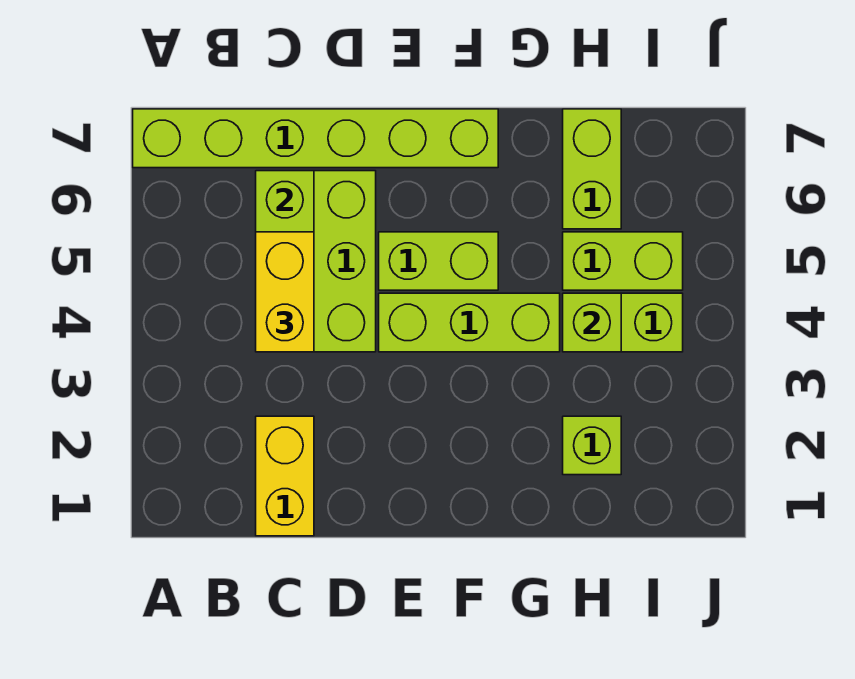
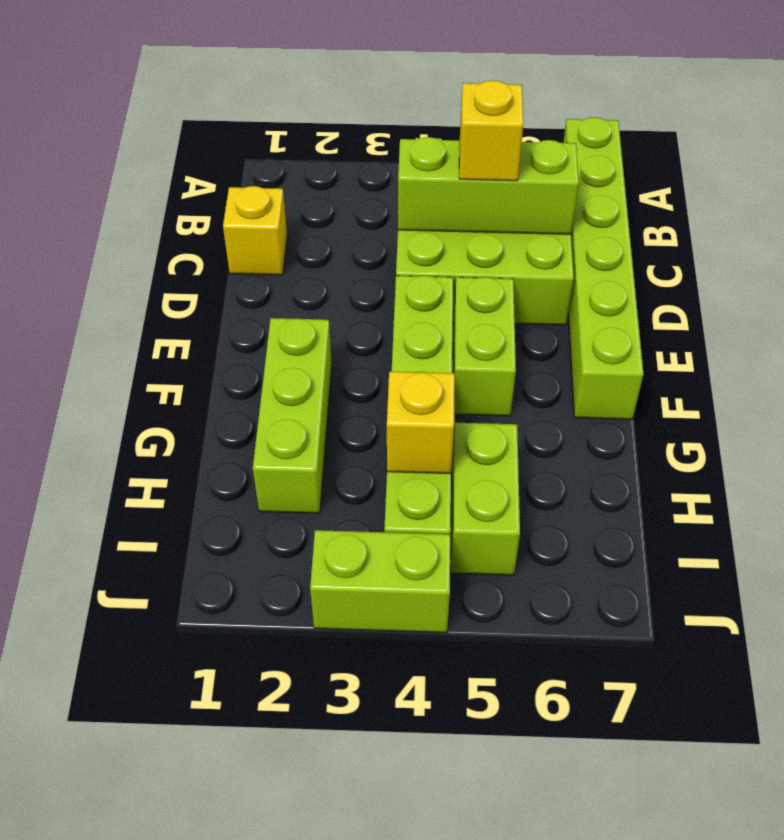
yellow brick C1:C2 level 1 -> yellow brick C1 level 1
yellow brick C4:C5 level 3 -> yellow brick C5 level 3
lime brick H2 level 1 -> lime brick F2:H2 level 1
lime brick H4 level 2 -> yellow brick H4 level 2
lime brick H6:H7 level 1 -> lime brick J3:J4 level 1

